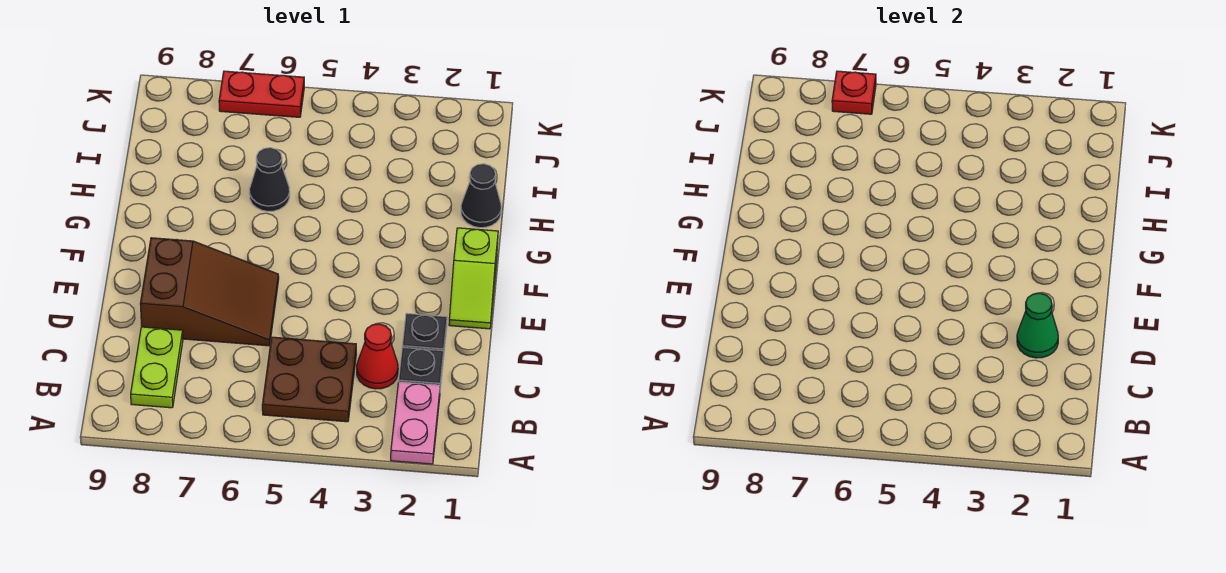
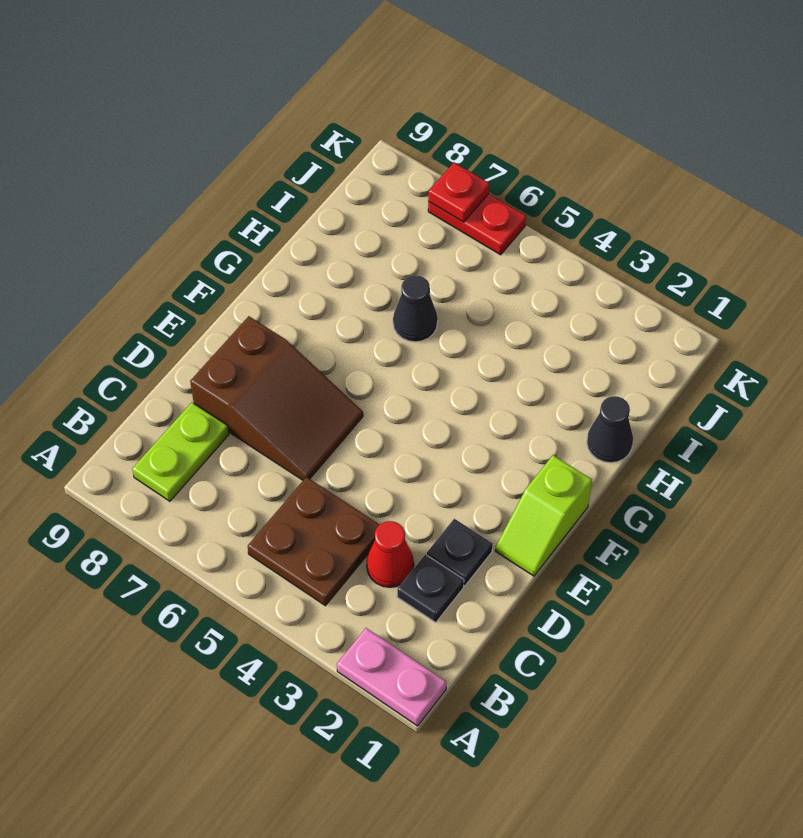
pink plate A2:B2 level 1 -> pink plate A1:A2 level 1
green cone D2 level 2 -> none

